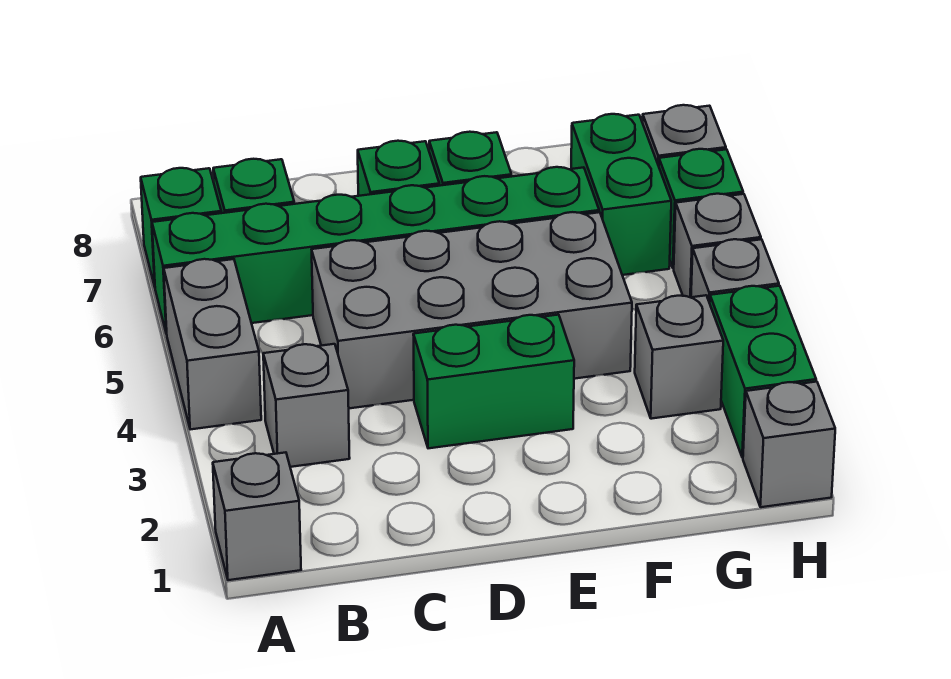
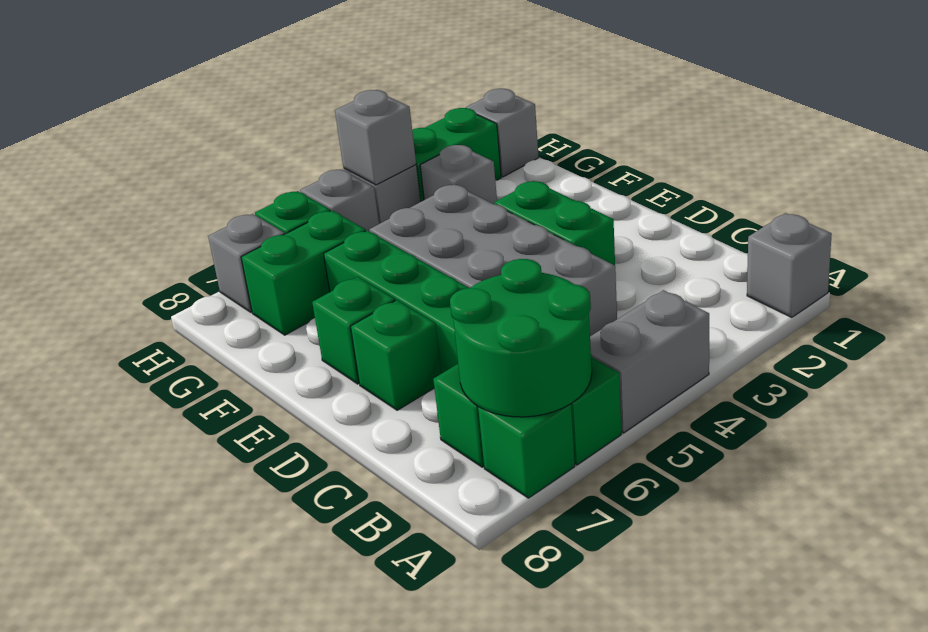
none -> green round brick A6:B7 level 2
grey brick B3 level 1 -> grey brick H4 level 2

